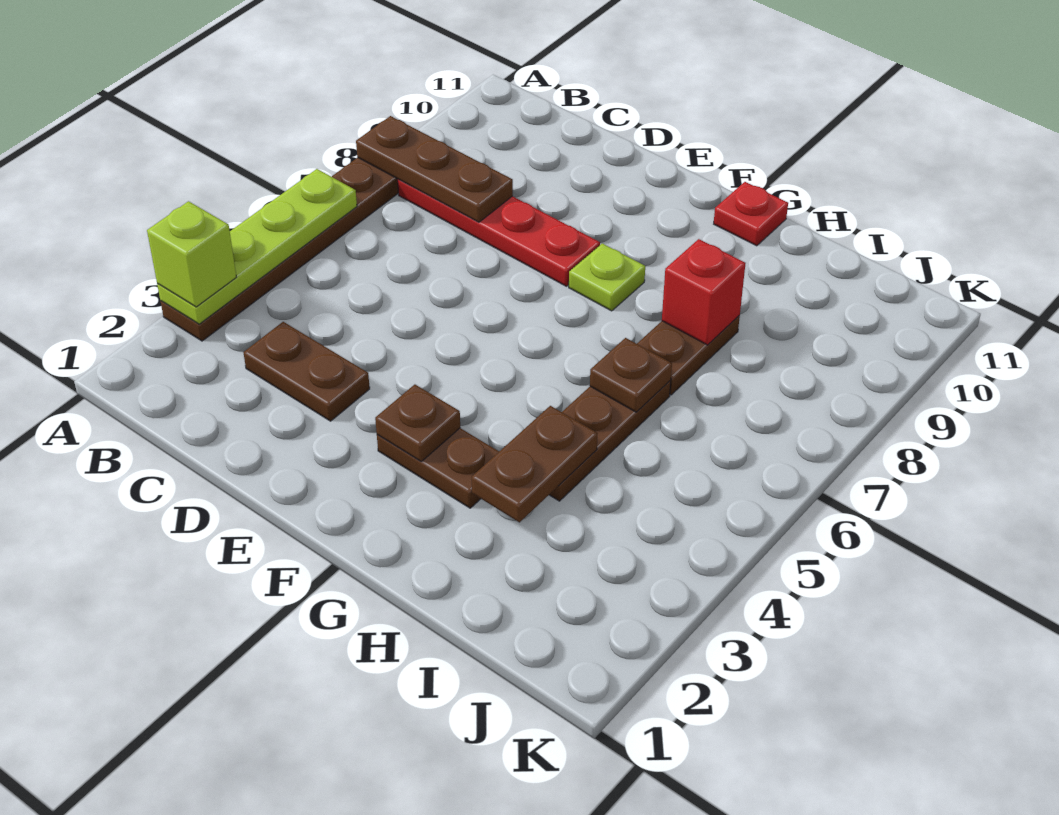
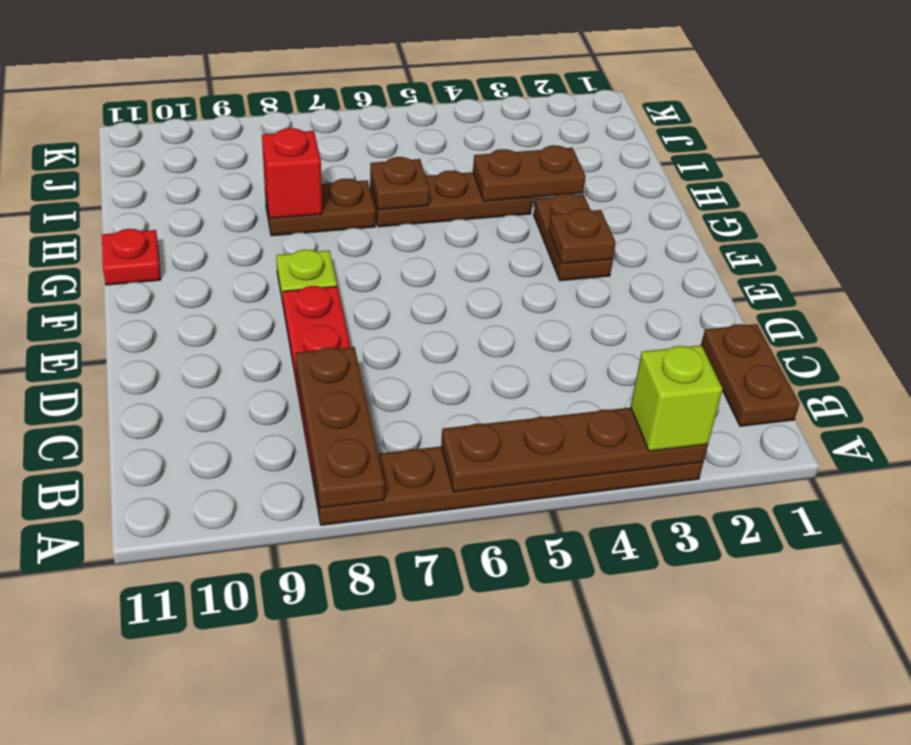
lime plate A3:A6 level 2 -> brown plate A3:A6 level 2
brown plate C3:D3 level 1 -> brown plate B1:C1 level 1

